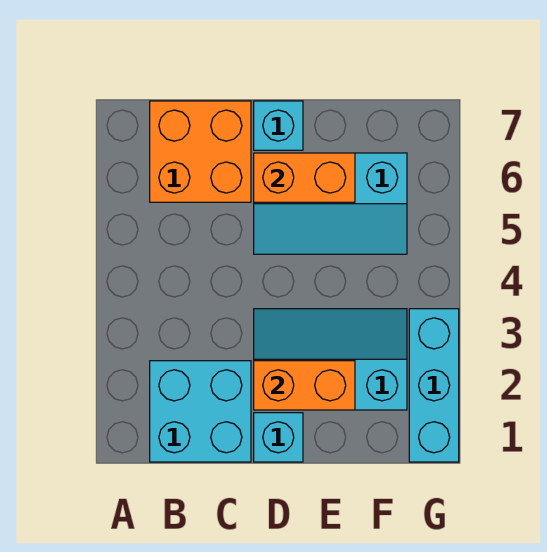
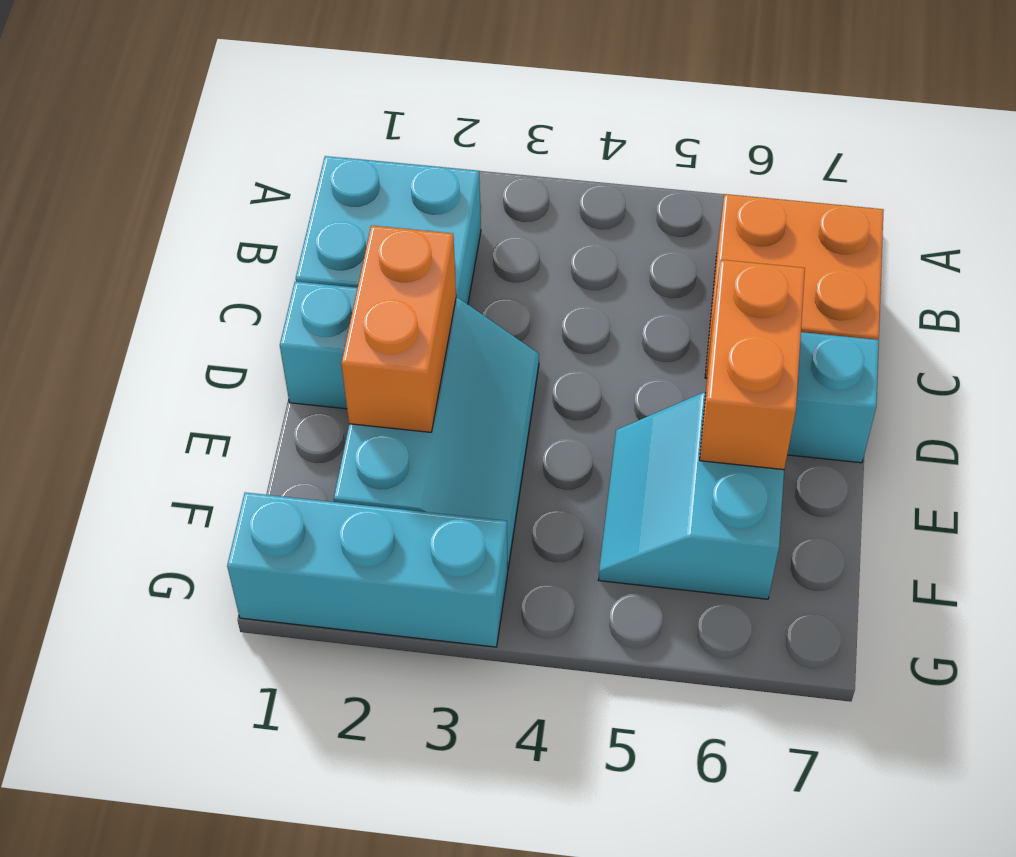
cyan slope D5:F6 level 1 top 6 -> cyan slope E5:F6 level 1 top 6

